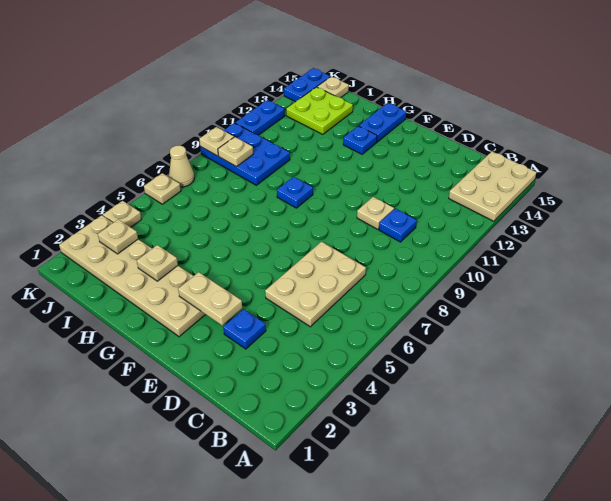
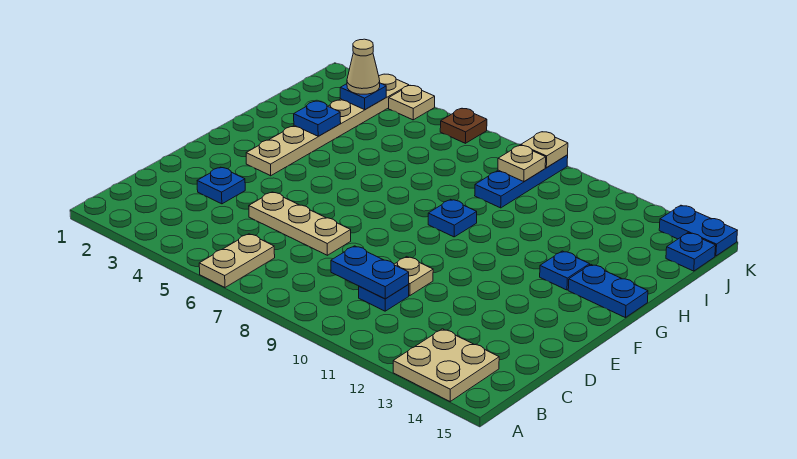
tan plate A13:B15 level 1 -> tan plate A13:B14 level 1
tan plate C5:D7 level 1 -> tan plate D5:D7 level 1
tan plate E3:F3 level 2 -> tan plate A6:B6 level 1
tan plate F2:K3 level 1 -> tan plate F3:K3 level 1
tan plate H3 level 2 -> blue plate H3 level 2
blue plate I9:K10 level 1 -> blue plate I9:K9 level 1
lime plate I13:J14 level 1 -> none
tan plate J3 level 2 -> blue plate J3 level 2
tan plate J15 level 1 -> blue plate J15 level 1
tan plate K6 level 1 -> brown plate K6 level 1
tan cone K7 level 1 -> tan cone J3 level 3
blue plate K11:K12 level 1 -> blue plate C9:C10 level 2

